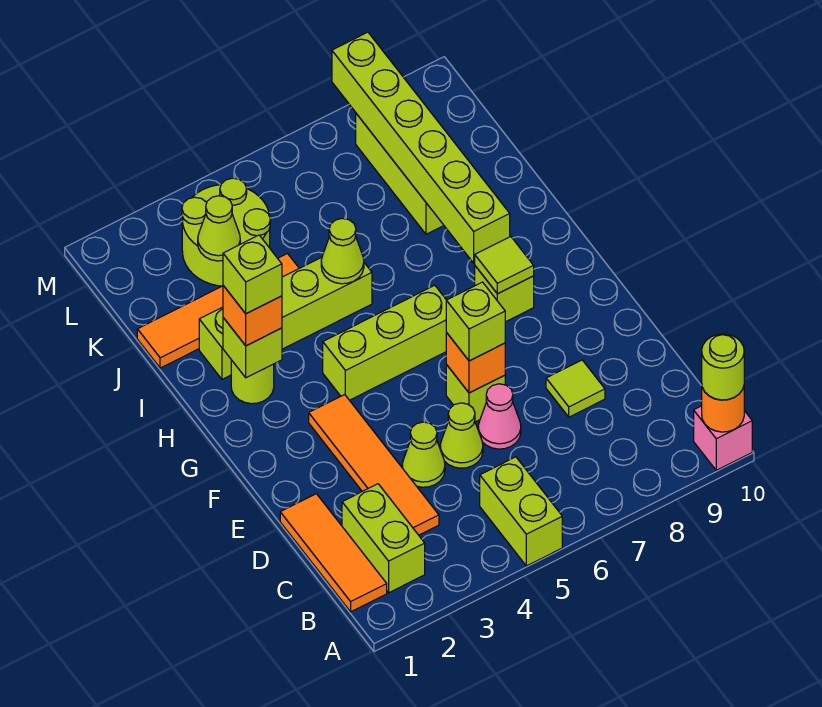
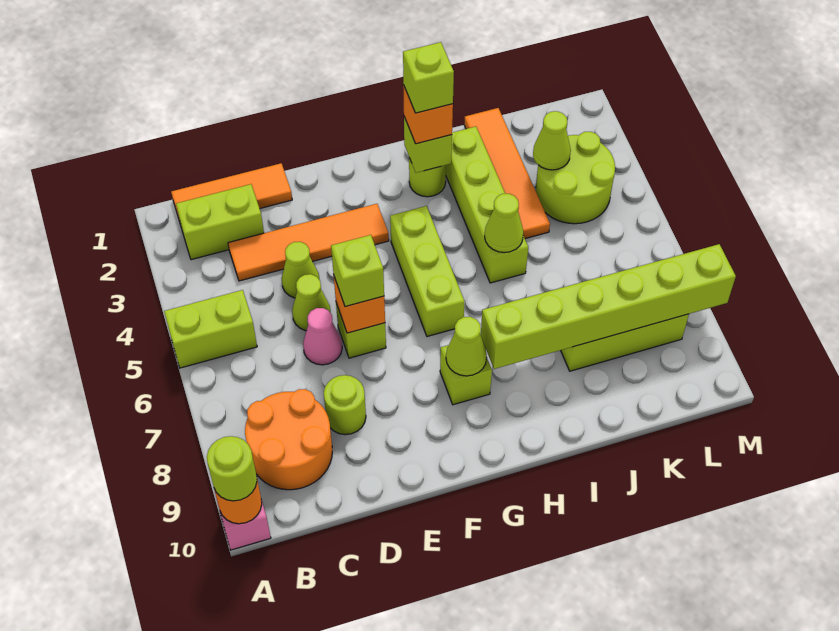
none -> orange round brick B8:C9 level 1
lime tile D8 level 1 -> lime round brick D8 level 1
lime tile G8 level 2 -> lime cone G8 level 2

